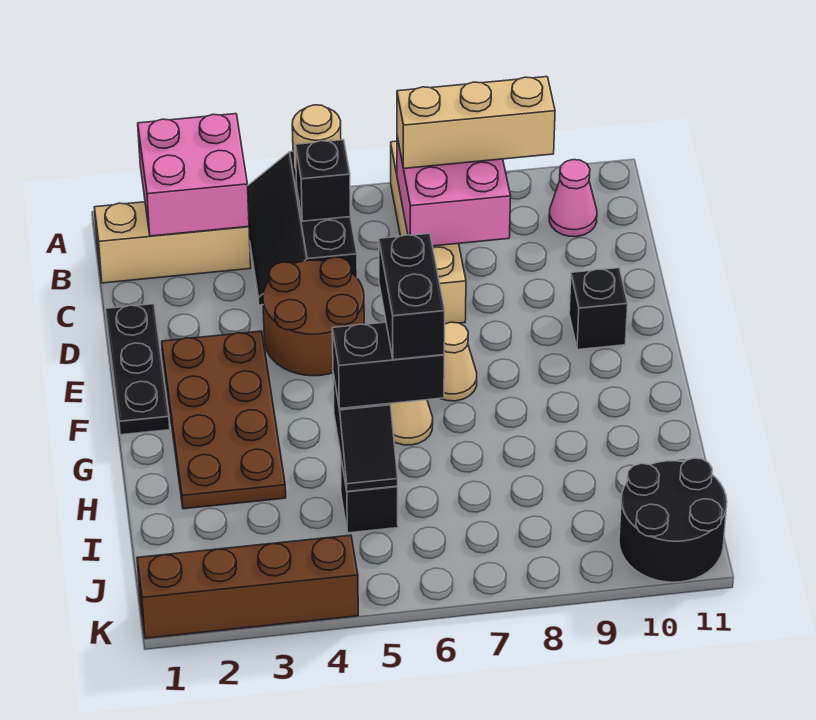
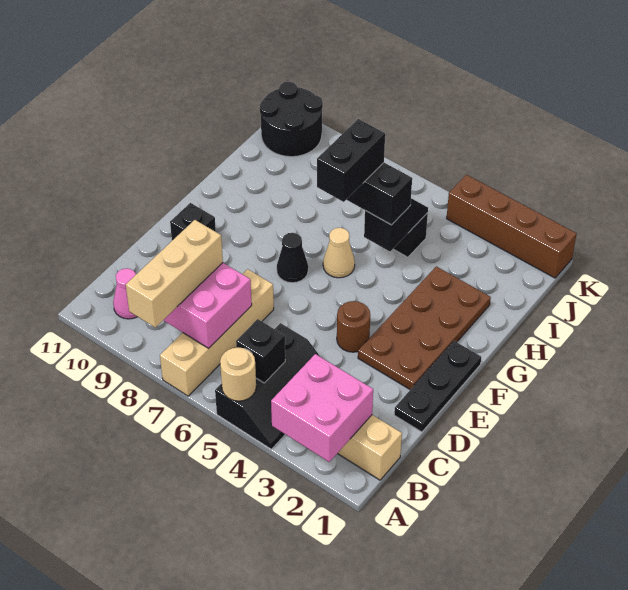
tan brick B7:B9 level 3 -> tan brick A8:C8 level 3
brown round brick D4:E5 level 1 -> brown round brick E4 level 1
tan cone F7 level 1 -> black cone F7 level 1

